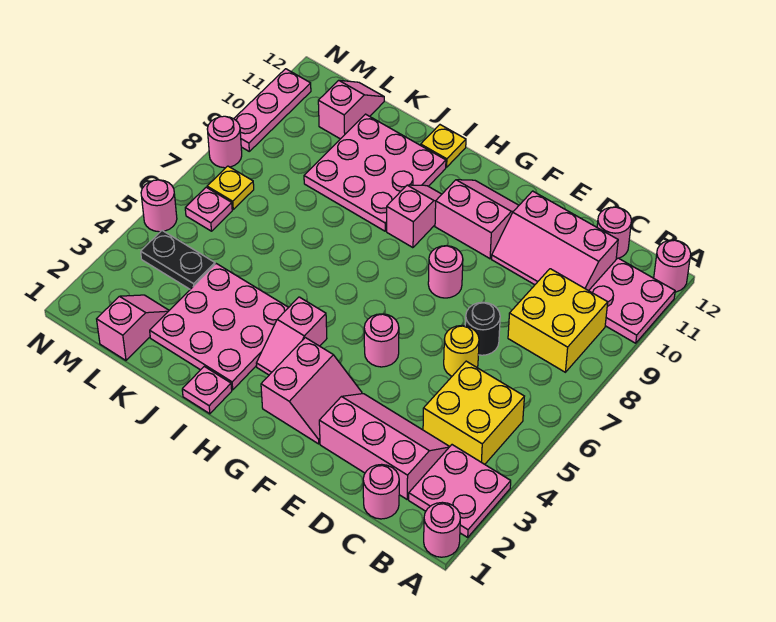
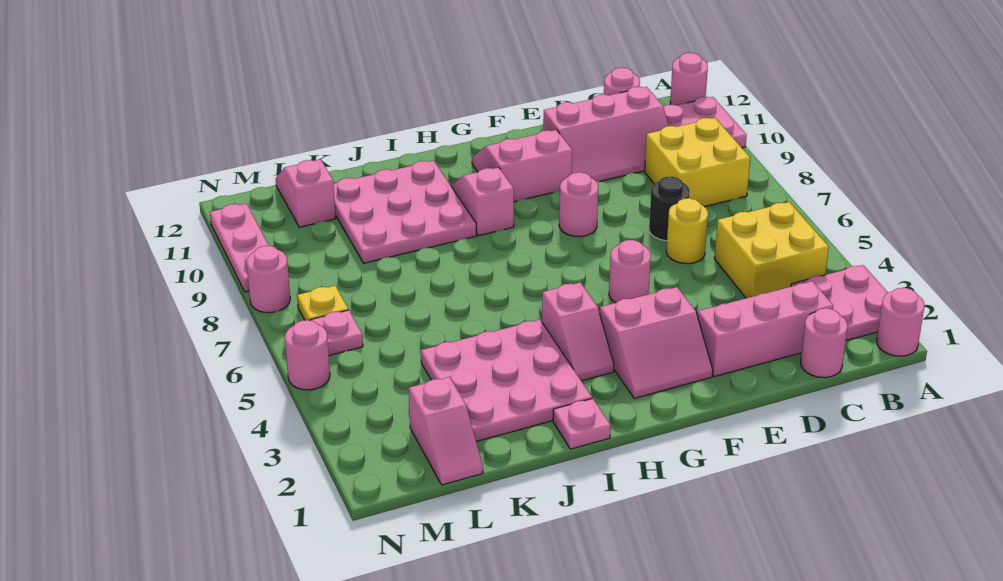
pink slope F2:G3 level 1 top G -> pink slope F2:G3 level 1 top 3
yellow plate I12 level 1 -> none
pink slope L1:L2 level 1 top 1 -> pink slope L1:L2 level 1 top 2
black plate L4:M4 level 1 -> none

